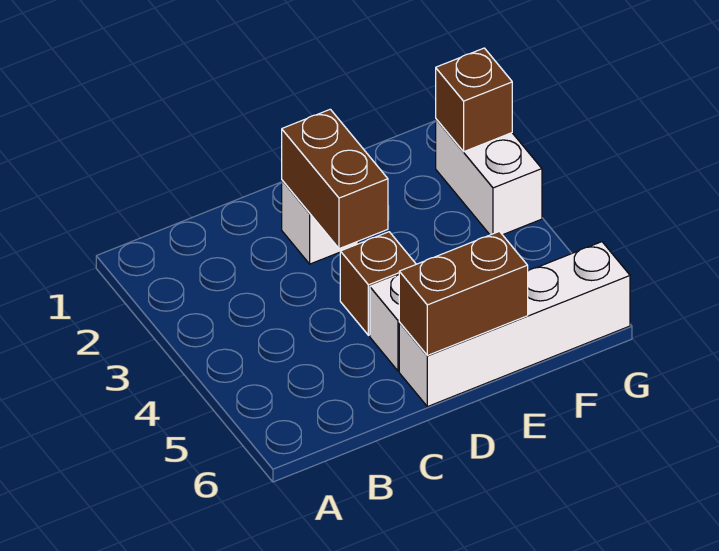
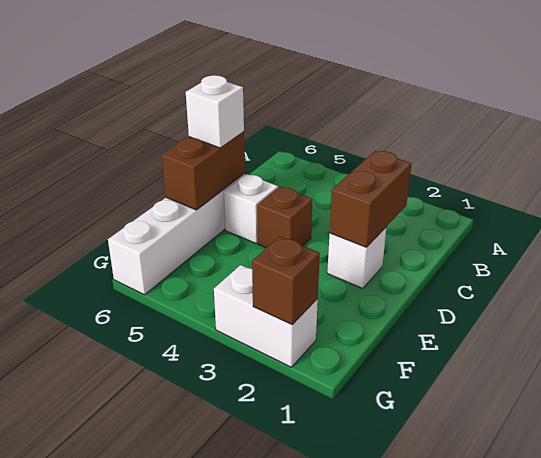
brown brick D2:D3 level 2 -> brown brick C2:D2 level 2
none -> white brick D6 level 3

